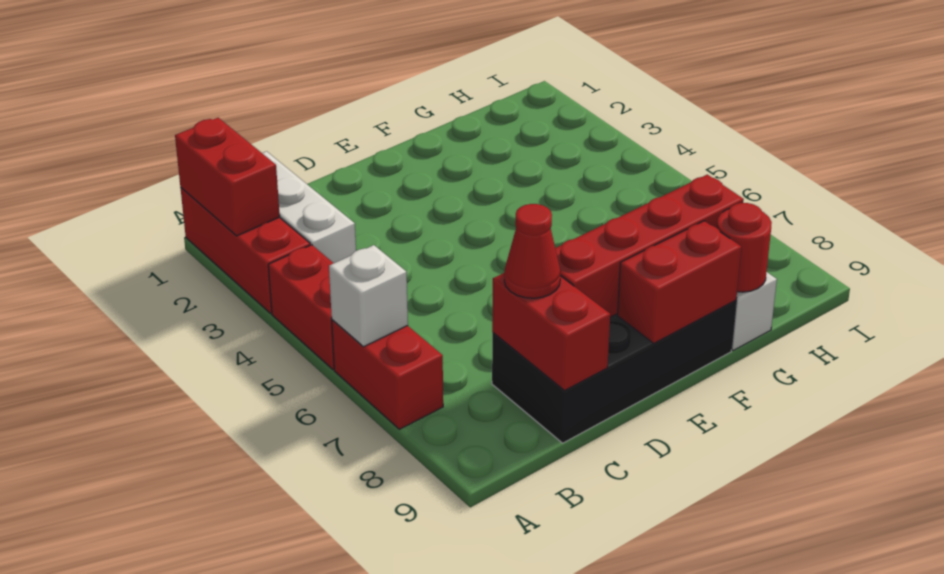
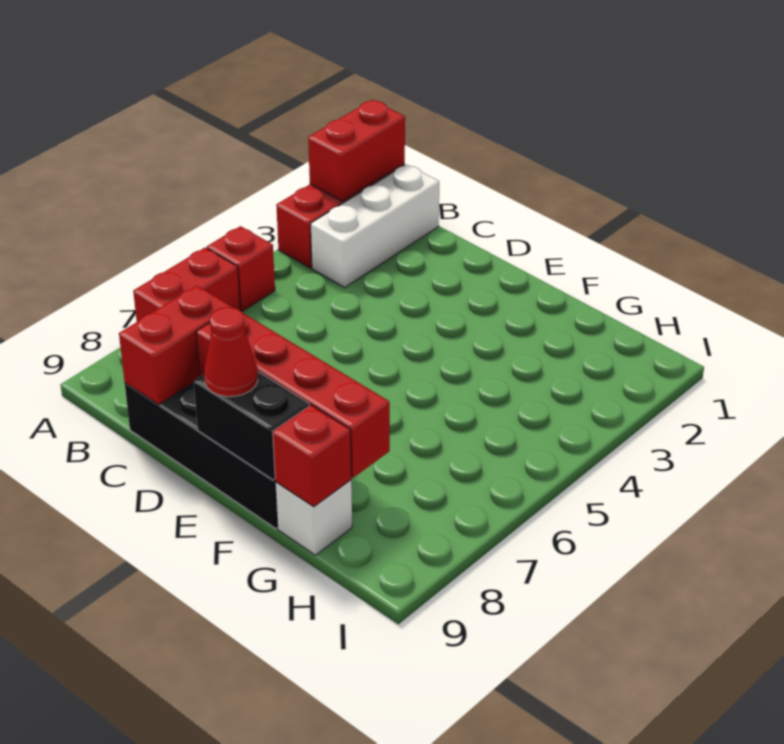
red brick A4:A5 level 1 -> red brick A5 level 1
white brick A6 level 2 -> none
red cone C8 level 3 -> red cone E9 level 3
red brick E9:F9 level 2 -> black brick E9:F9 level 2
red round brick G9 level 2 -> red brick G9 level 2

